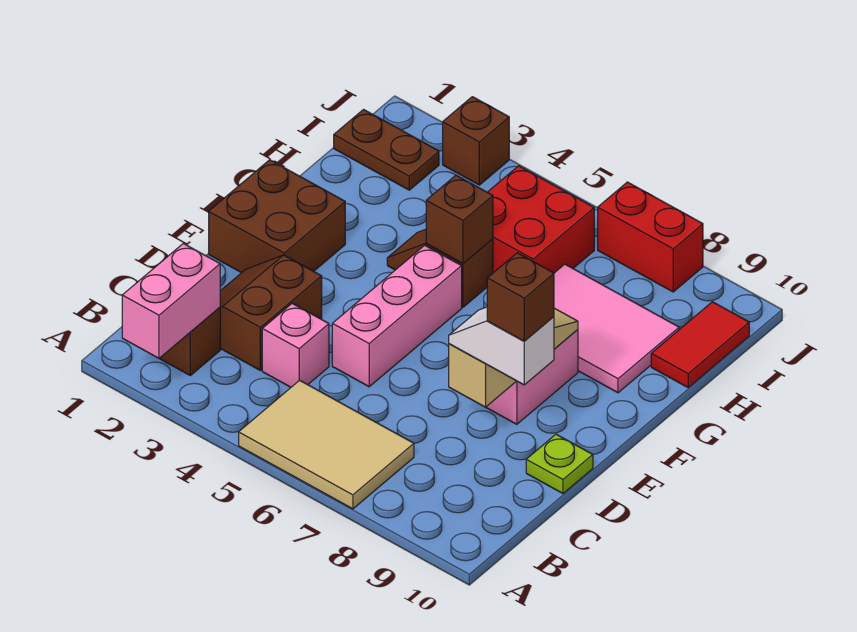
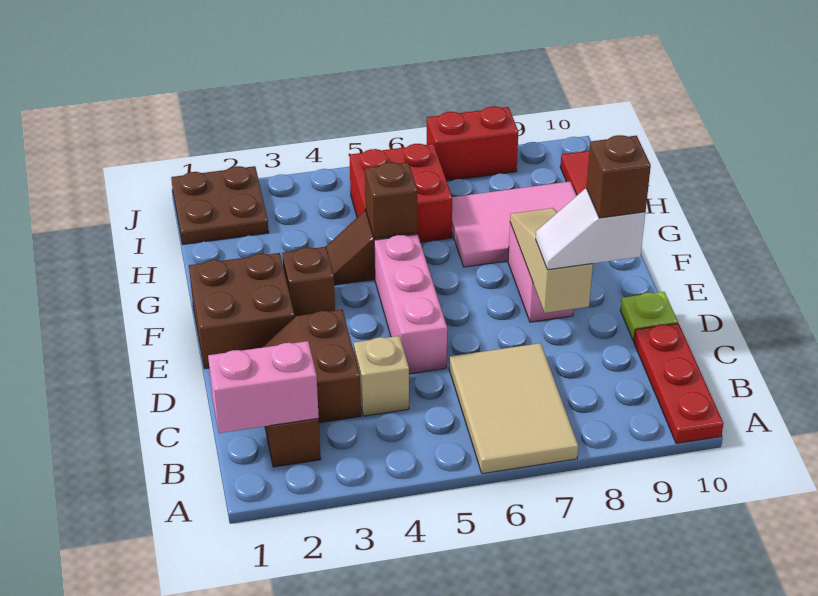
pink brick A2:B2 level 2 -> pink brick B1:B2 level 2
tan tile A5:B7 level 1 -> tan tile A6:C7 level 1
none -> red plate A10:C10 level 1
pink brick C4 level 1 -> tan brick C4 level 1
brown plate I1:I2 level 1 -> brown plate I1:J2 level 1
brown brick J3 level 1 -> brown brick F3 level 1

